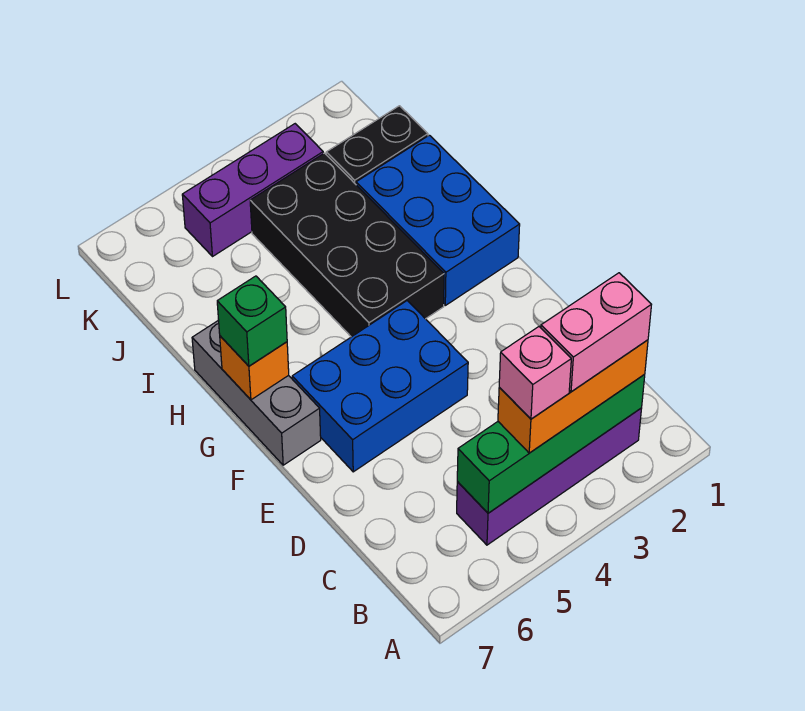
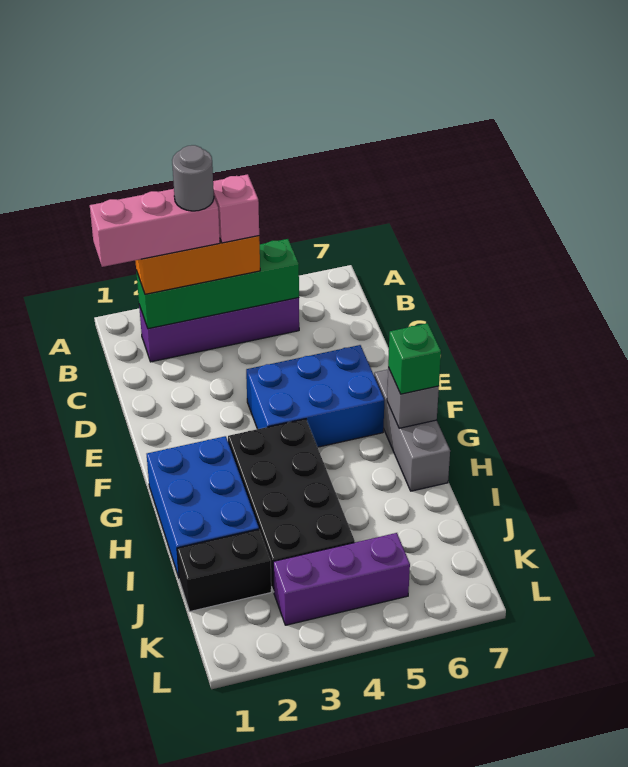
pink brick B2:B3 level 4 -> pink brick B1:B3 level 4
none -> grey round brick B3 level 5
orange brick G7 level 2 -> grey brick G7 level 2

